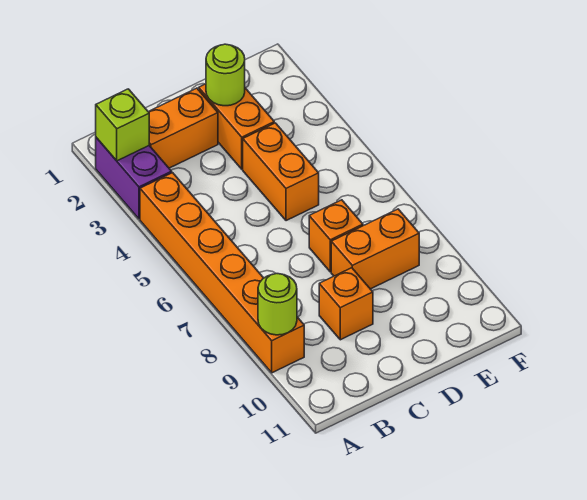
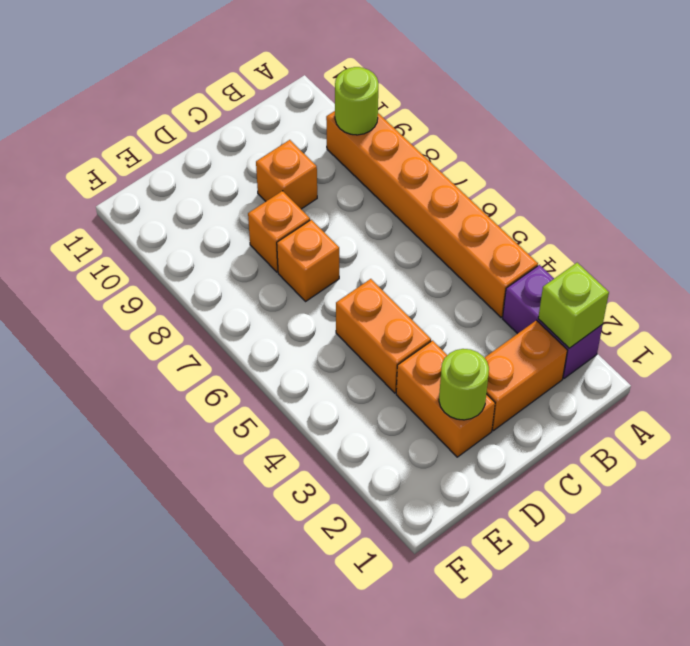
orange brick D8:E8 level 1 -> orange brick D8 level 1

